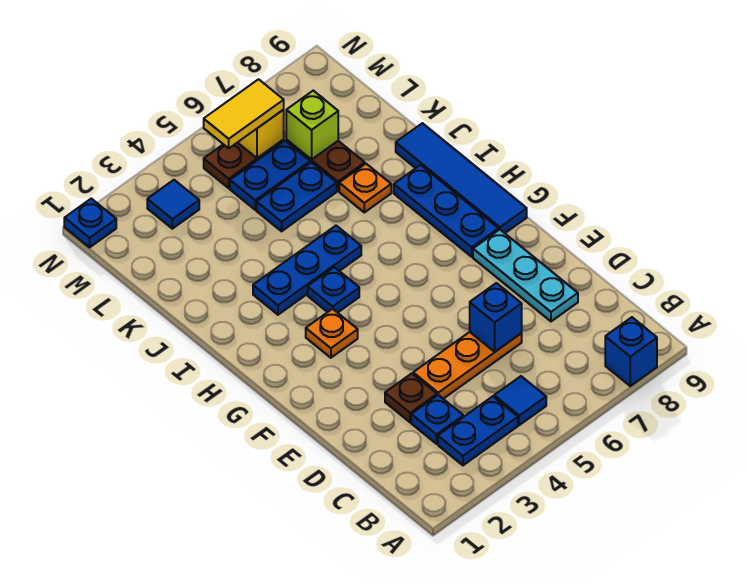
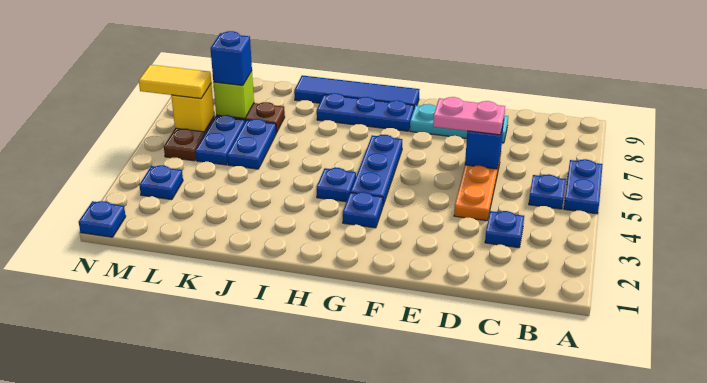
blue brick A8 level 1 -> blue brick L7 level 3
blue plate B3:B4 level 1 -> blue plate A5:A6 level 1
blue tile B5 level 1 -> blue plate B5 level 1
brown plate D3 level 1 -> none
none -> pink plate D6:E6 level 3
orange plate G3 level 1 -> blue plate G3 level 1
blue plate I3:I5 level 1 -> blue plate G4:G6 level 1
orange plate J7 level 1 -> none
blue tile M3 level 1 -> blue plate M3 level 1
yellow tile M5:M6 level 3 -> yellow tile M6:N6 level 3

